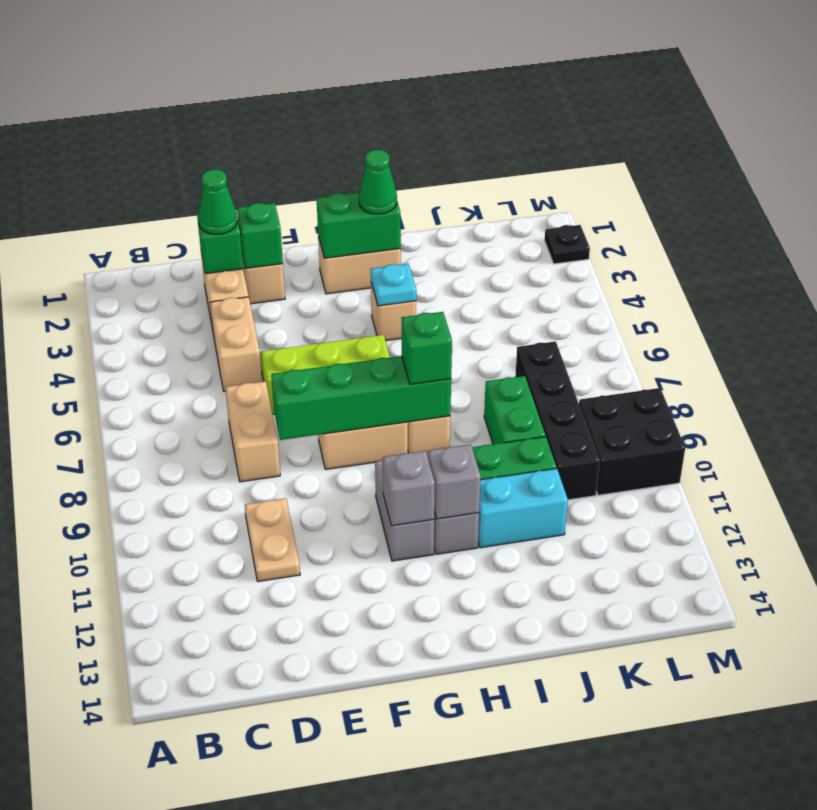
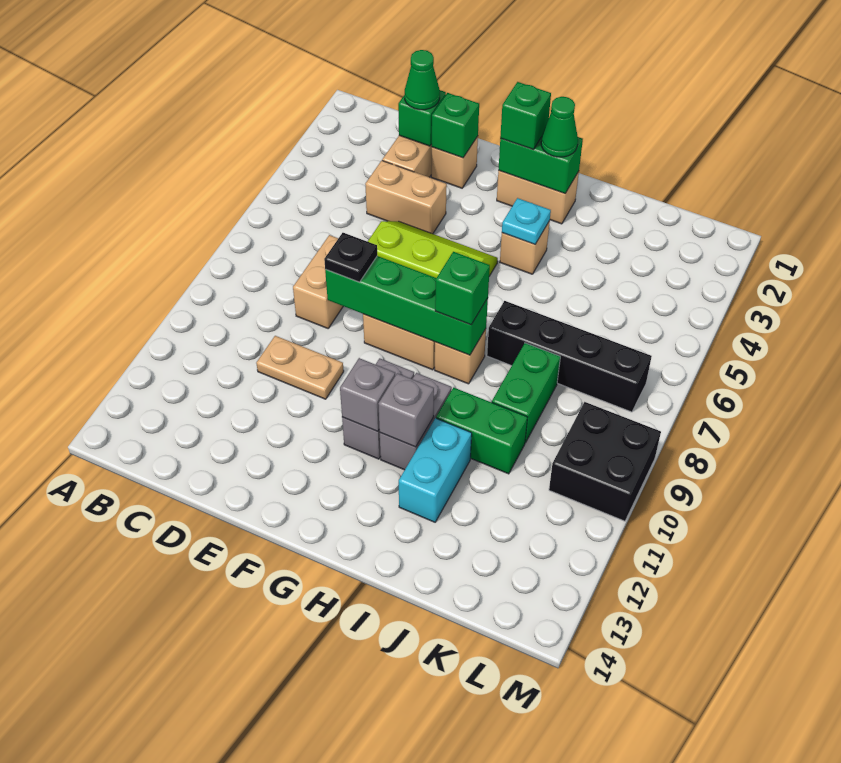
tan brick D4:D5 level 1 -> tan brick D4:E4 level 1
tan plate D10:D11 level 1 -> tan plate D10:E10 level 1
none -> green brick G2 level 3
cyan brick I11:J11 level 1 -> cyan brick I11:I12 level 1
black brick K7:K10 level 1 -> black brick I7:L7 level 1
black plate M2 level 1 -> black plate E8 level 3

